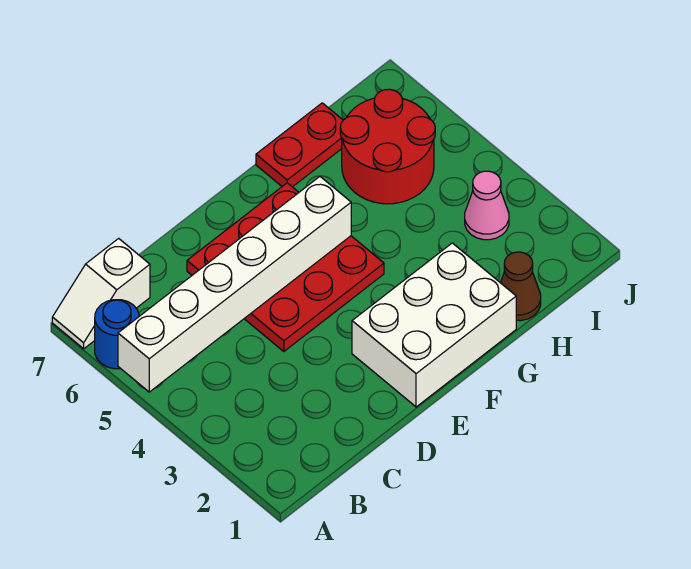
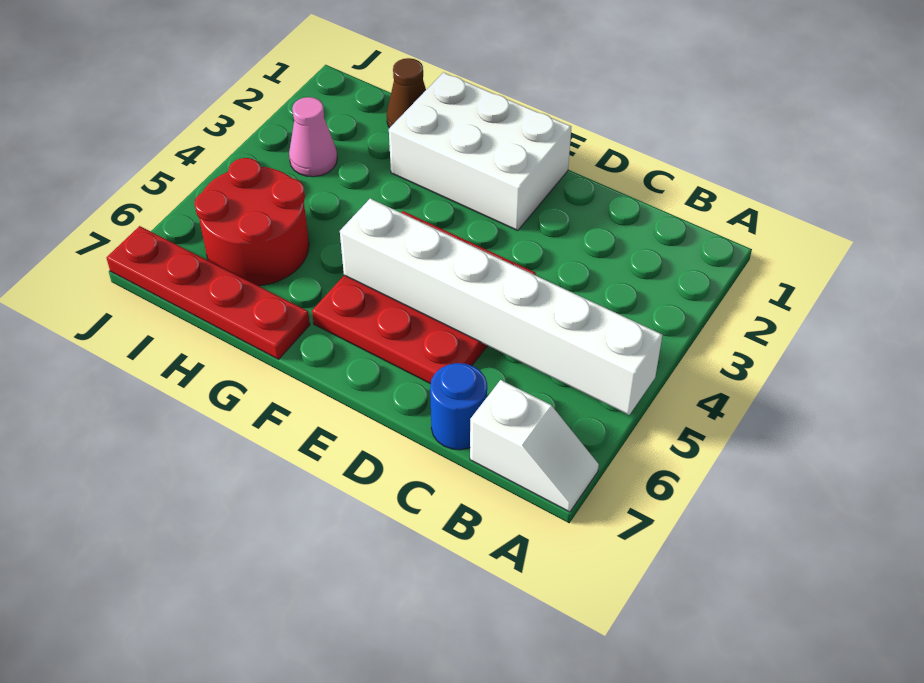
blue round brick A6 level 1 -> blue round brick C7 level 1
red plate G7:H7 level 1 -> red plate G7:J7 level 1

